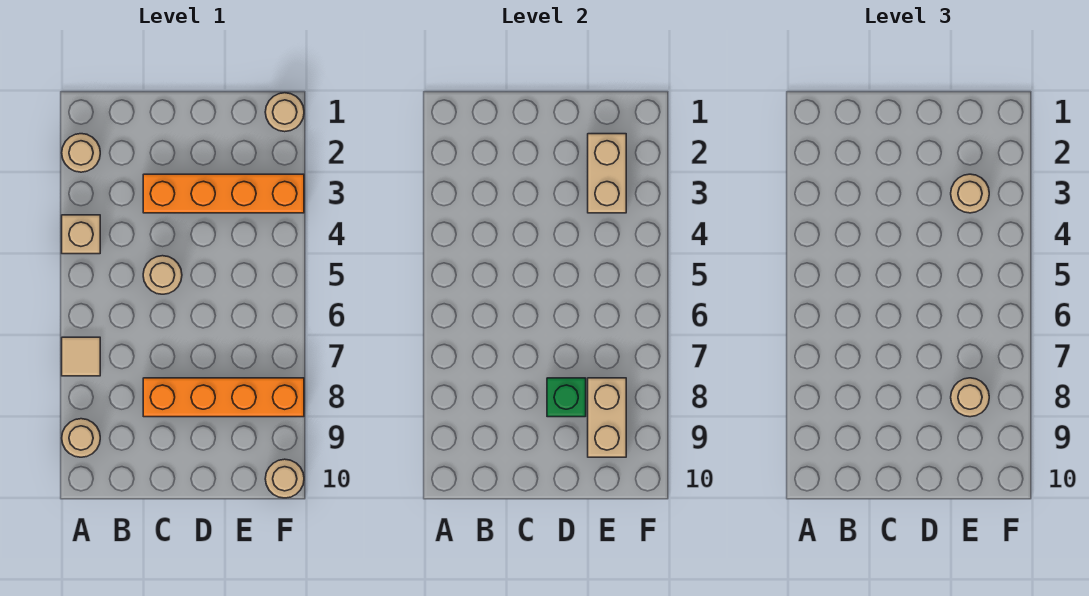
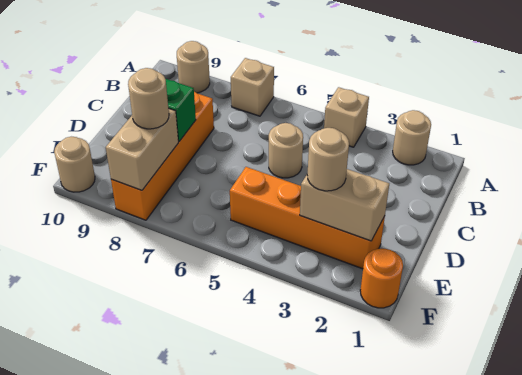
tan tile A7 level 1 -> tan brick A7 level 1
orange brick C3:F3 level 1 -> orange brick E2:E5 level 1
tan brick E8:E9 level 2 -> tan brick E8:F8 level 2
tan round brick F1 level 1 -> orange round brick F1 level 1

